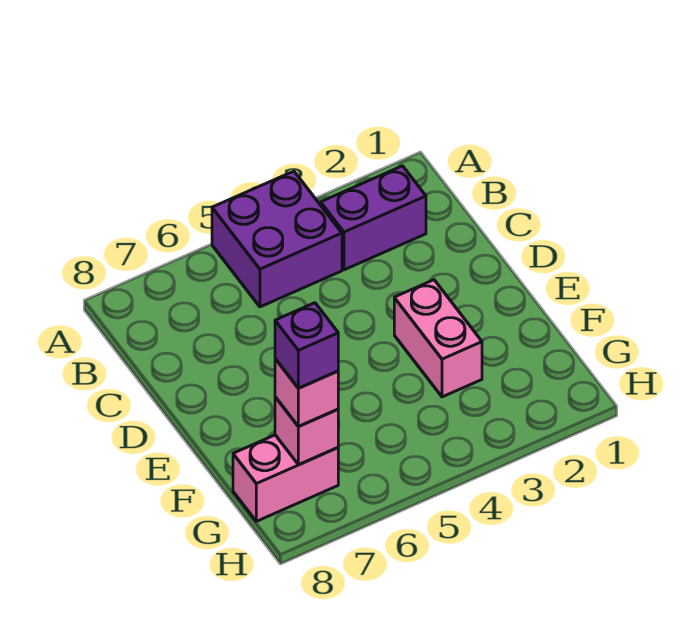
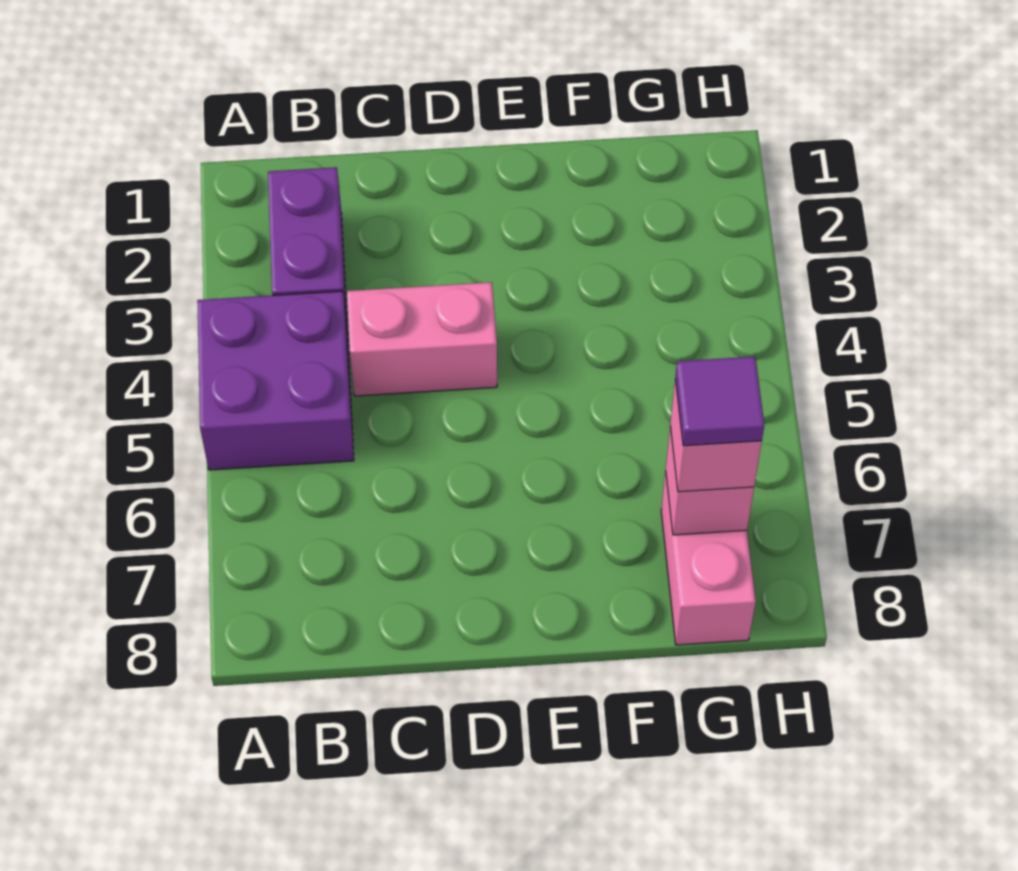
pink brick E3:F3 level 1 -> pink brick C4:D4 level 1
purple brick G7 level 4 -> purple tile G7 level 4

